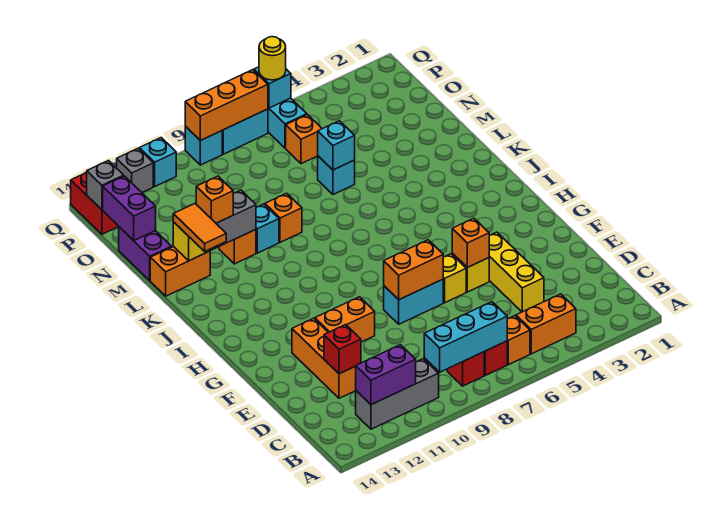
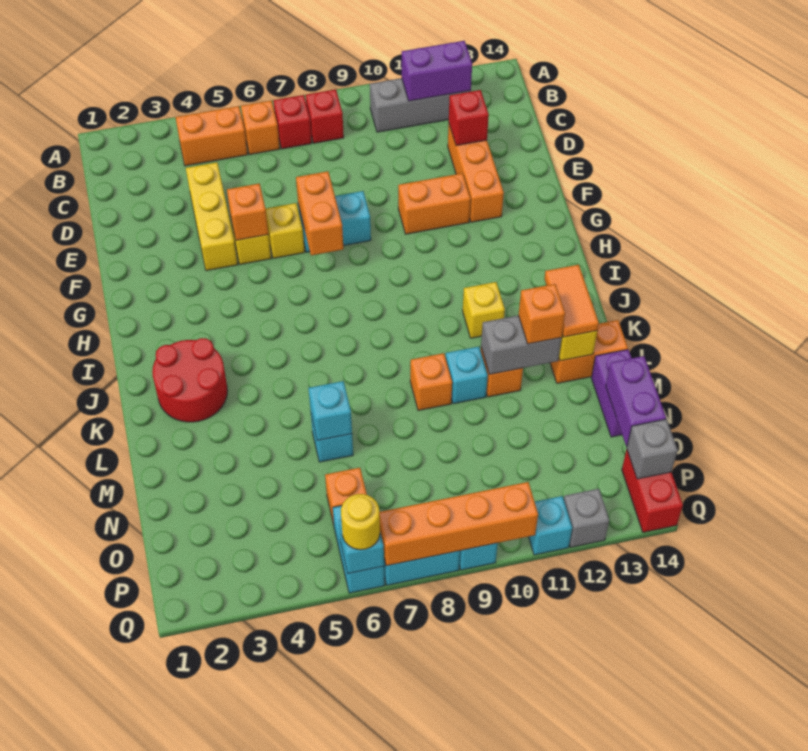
cyan brick B7:B9 level 2 -> none
orange brick F7:F8 level 2 -> orange brick F7:G7 level 2
none -> red round brick J2:K3 level 1
none -> yellow brick J11 level 1
orange brick Q7:Q9 level 2 -> orange brick Q7:Q10 level 2

